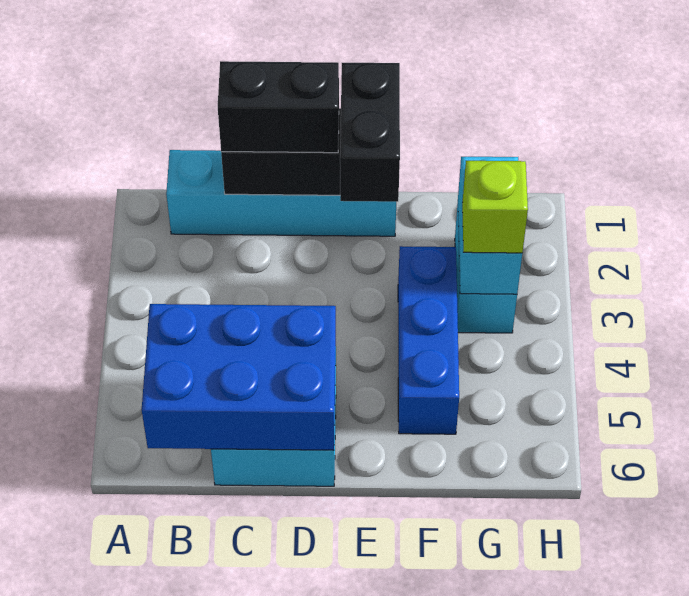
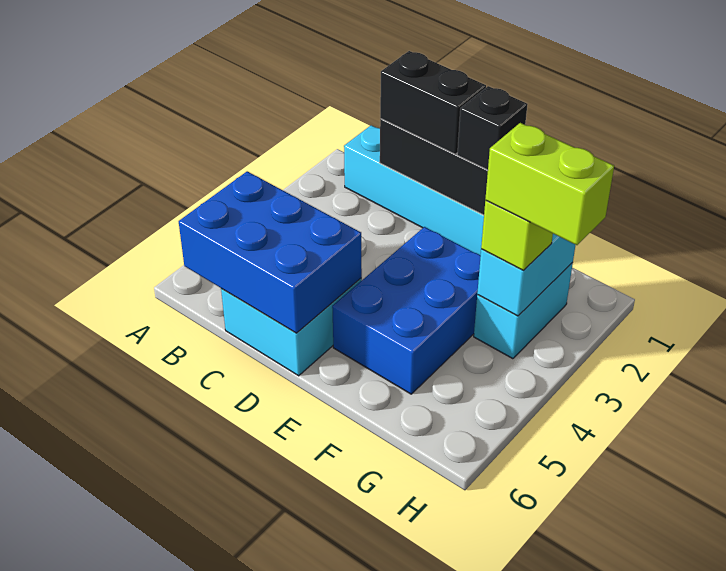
black brick E1:E2 level 3 -> black brick E1 level 3
blue brick F3:F5 level 1 -> blue brick E3:F5 level 1
none -> lime brick G3:H3 level 4

